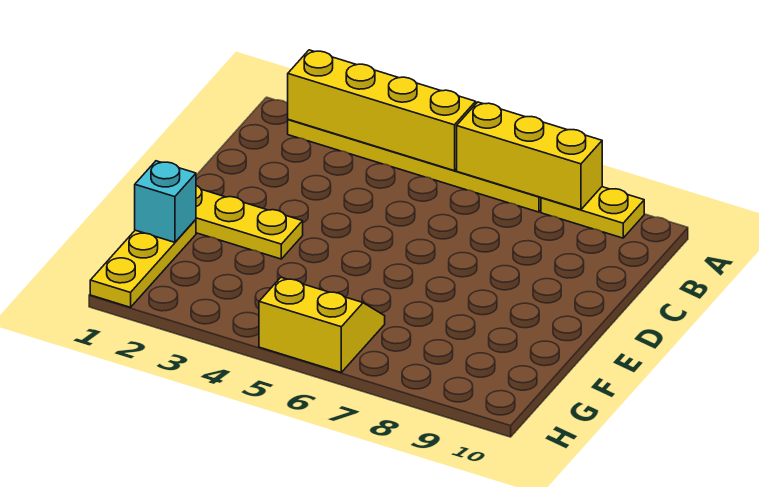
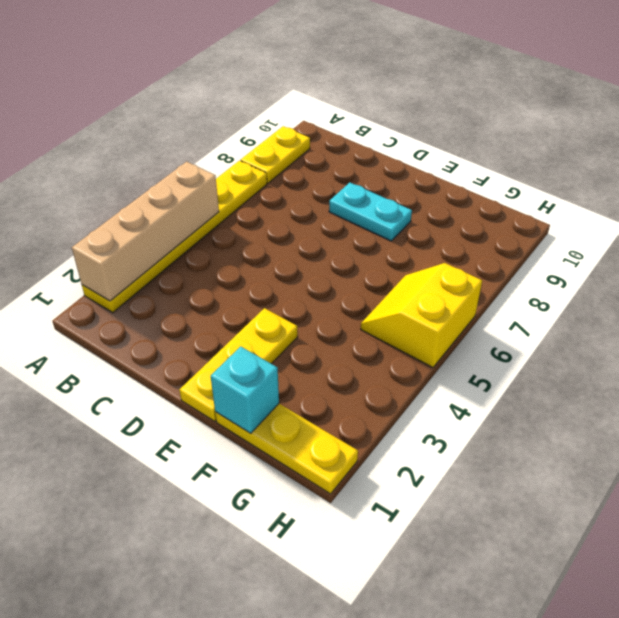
yellow brick A2:A5 level 2 -> tan brick A2:A5 level 2
yellow brick A6:A8 level 2 -> none
none -> cyan plate D8:E8 level 1

